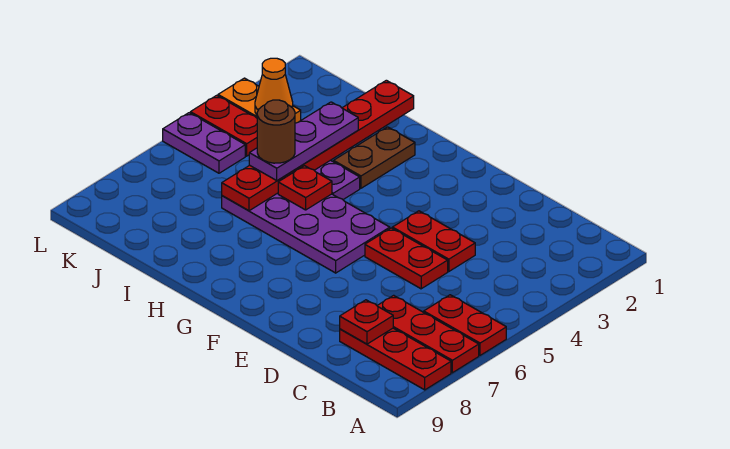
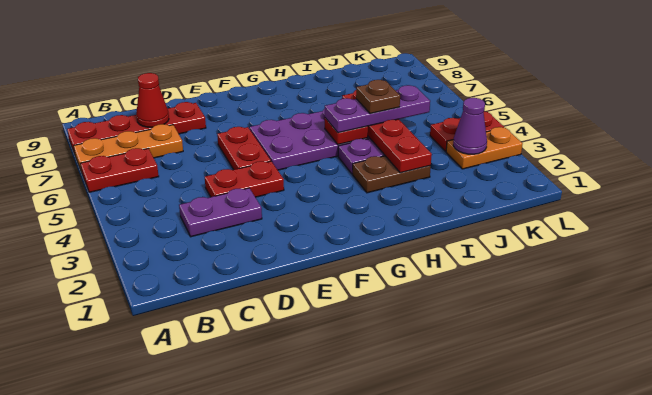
red plate A7:C7 level 1 -> orange plate A7:C7 level 1
red plate A8:C8 level 1 -> red plate A8:D8 level 1
red plate C8 level 2 -> red cone C8 level 2
red plate D5:E5 level 1 -> red plate E5:E6 level 1
brown plate H2:H3 level 1 -> brown plate H3:I3 level 1
red plate I1:I6 level 2 -> red plate I3:I6 level 2
purple plate I3:I5 level 3 -> purple plate H5:J5 level 3
brown round brick I5 level 4 -> brown plate I5 level 4
orange cone K3 level 2 -> purple cone K3 level 2
purple plate K5:L5 level 1 -> purple plate C3:D3 level 1

